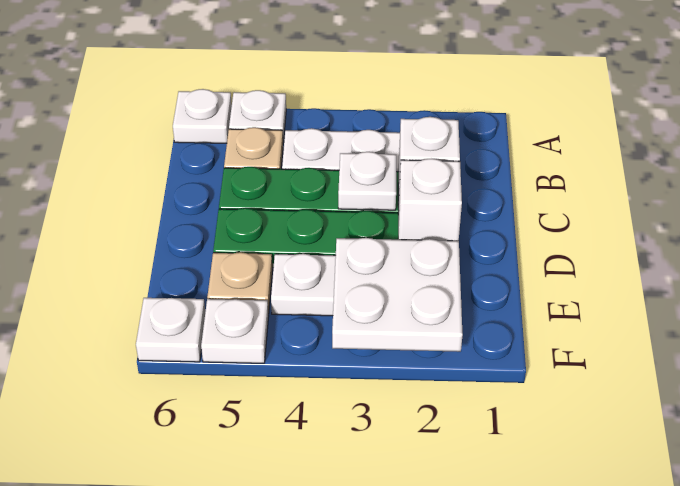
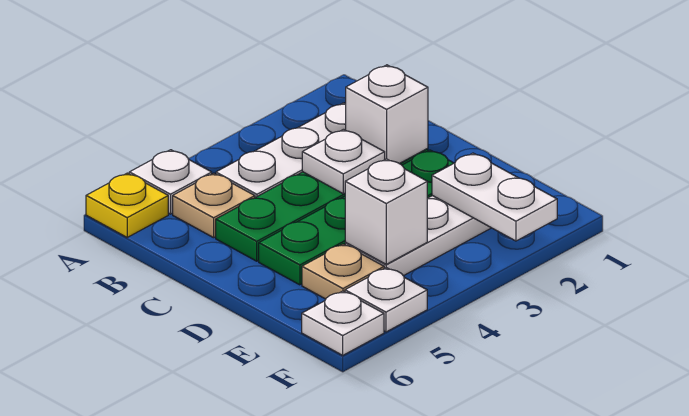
white plate A6 level 1 -> yellow plate A6 level 1
white brick D2 level 2 -> white brick E4 level 2
white plate E2:F3 level 2 -> white plate E2:F2 level 2

